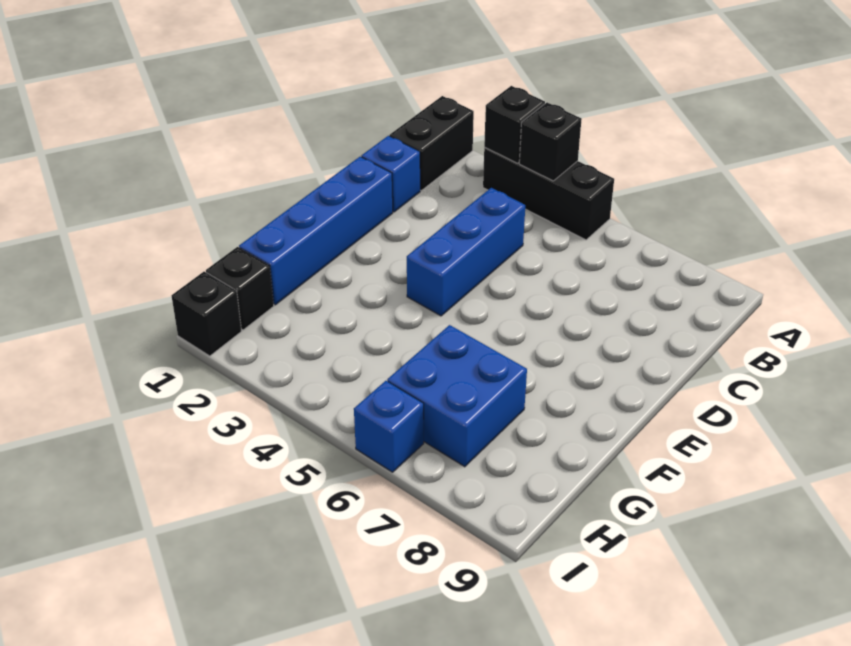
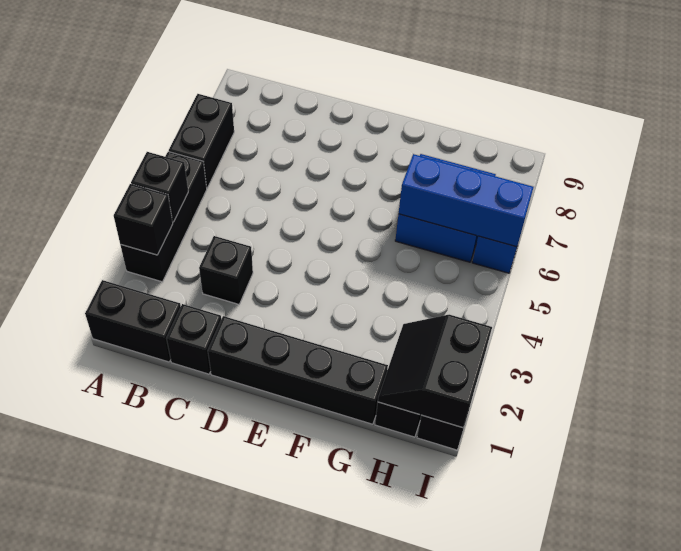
none -> black brick A6:A7 level 1
blue brick C1 level 1 -> black brick C1 level 1
none -> black brick C3 level 1
blue brick C4:E4 level 1 -> blue brick G6:I6 level 2
blue brick D1:G1 level 1 -> black brick D1:G1 level 1
none -> black slope H1:I2 level 2 top I

